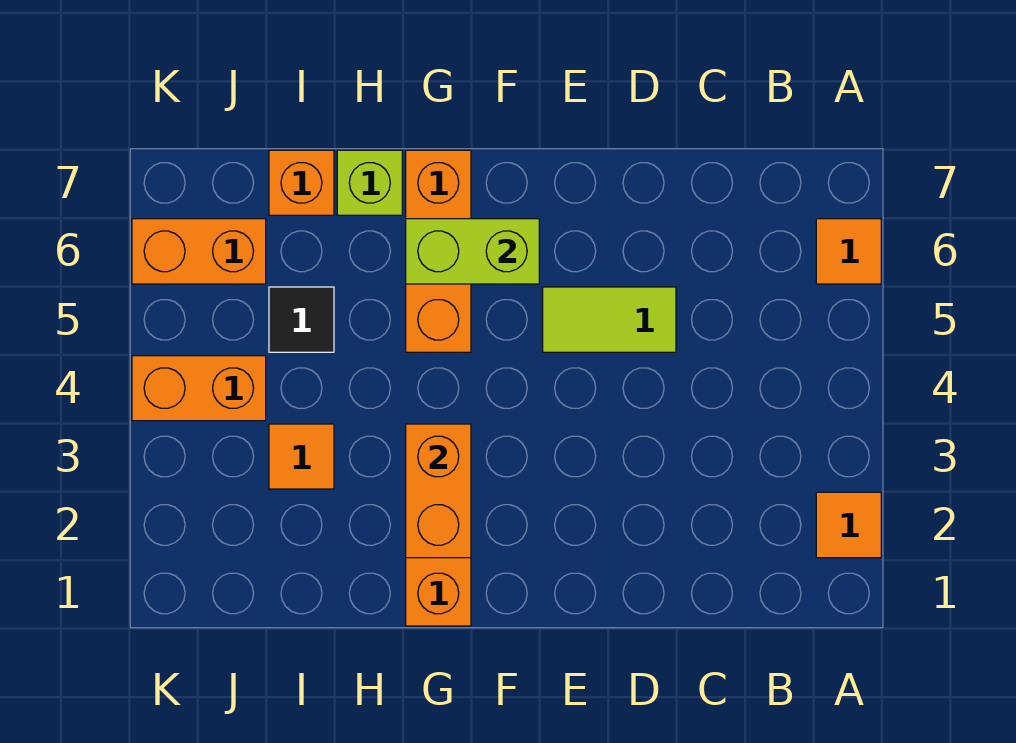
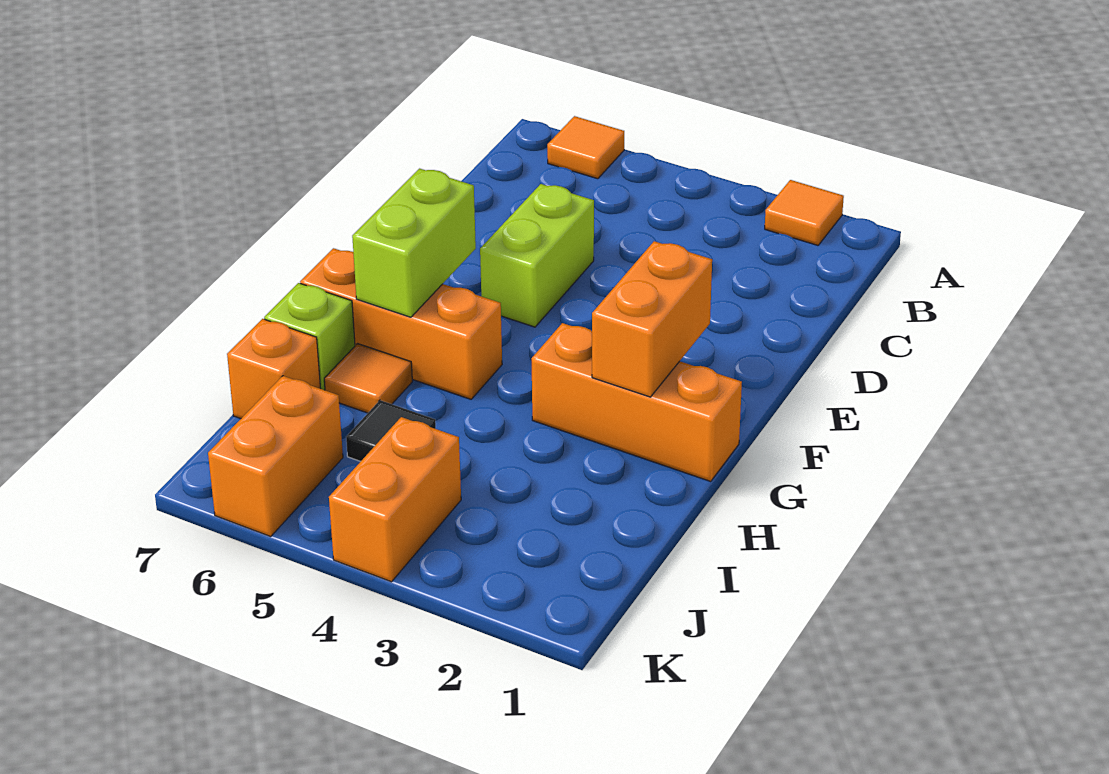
lime tile D5:E5 level 1 -> lime brick D5:E5 level 1
orange brick G2:G3 level 2 -> orange brick F2:G2 level 2
orange tile I3 level 1 -> orange tile H6 level 1

